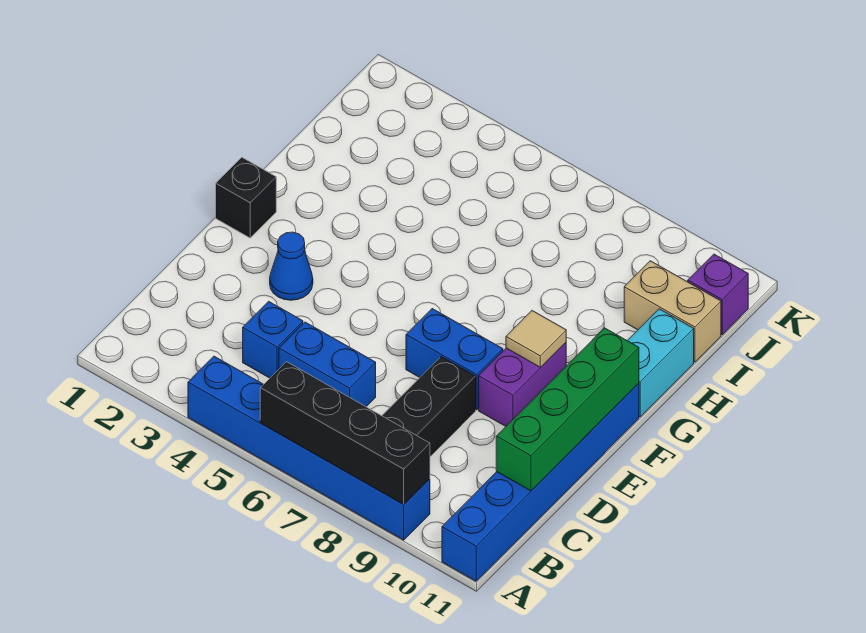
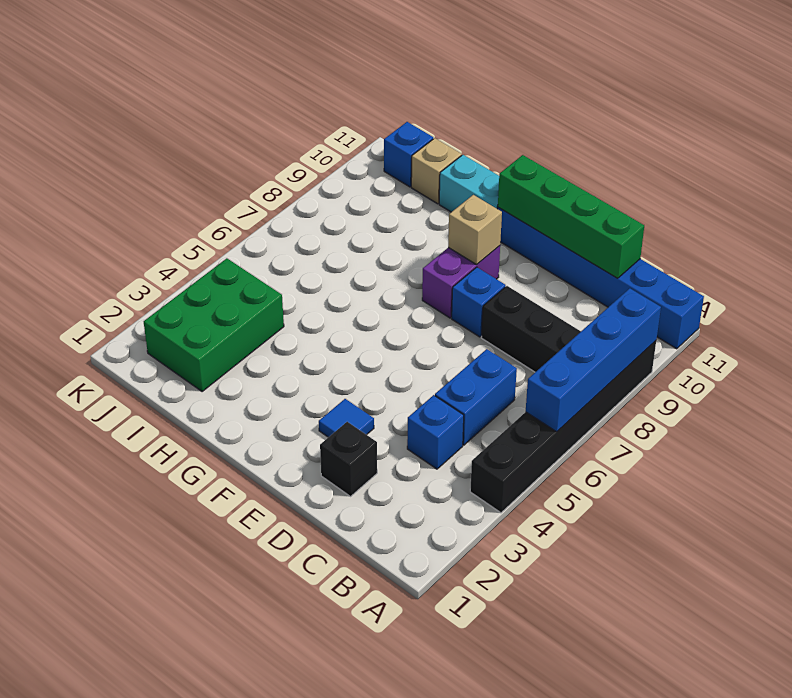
blue brick A4:A9 level 1 -> black brick A4:A9 level 1
black brick A6:A9 level 2 -> blue brick A6:A9 level 2
blue cone E3 level 1 -> blue tile E3 level 1
blue brick E7:E8 level 1 -> blue brick E8 level 1
purple brick E9:F9 level 1 -> purple brick F8:F9 level 1
black brick F1 level 1 -> black brick D2 level 1
tan tile F9 level 2 -> tan brick F9 level 2
none -> green brick I2:J4 level 1
tan brick I10:I11 level 1 -> tan brick I11 level 1
purple brick J11 level 1 -> blue brick J11 level 1

